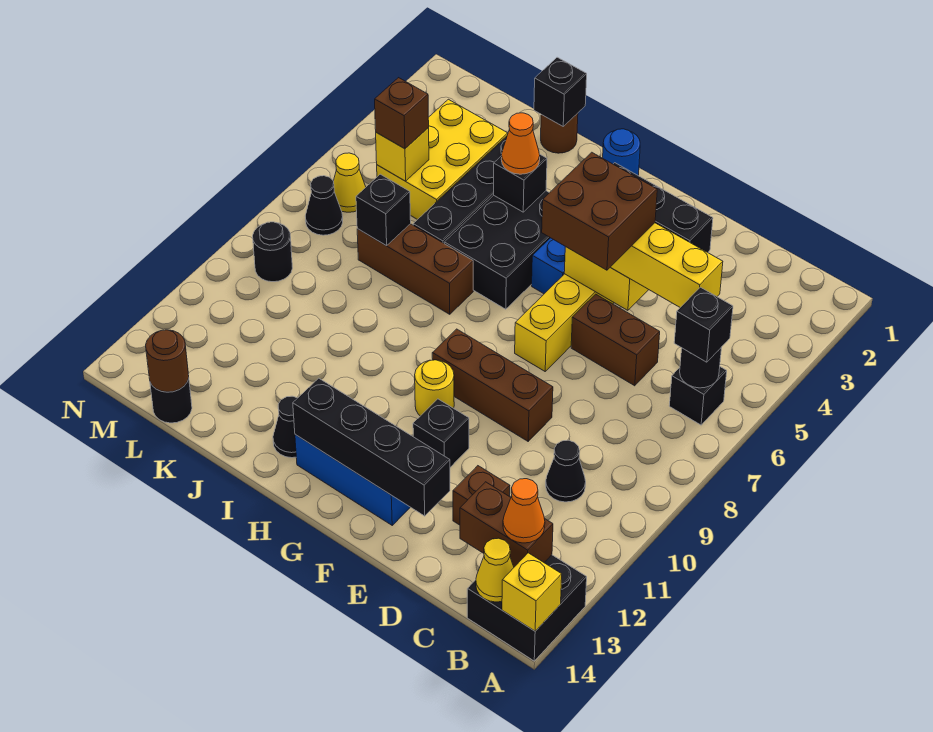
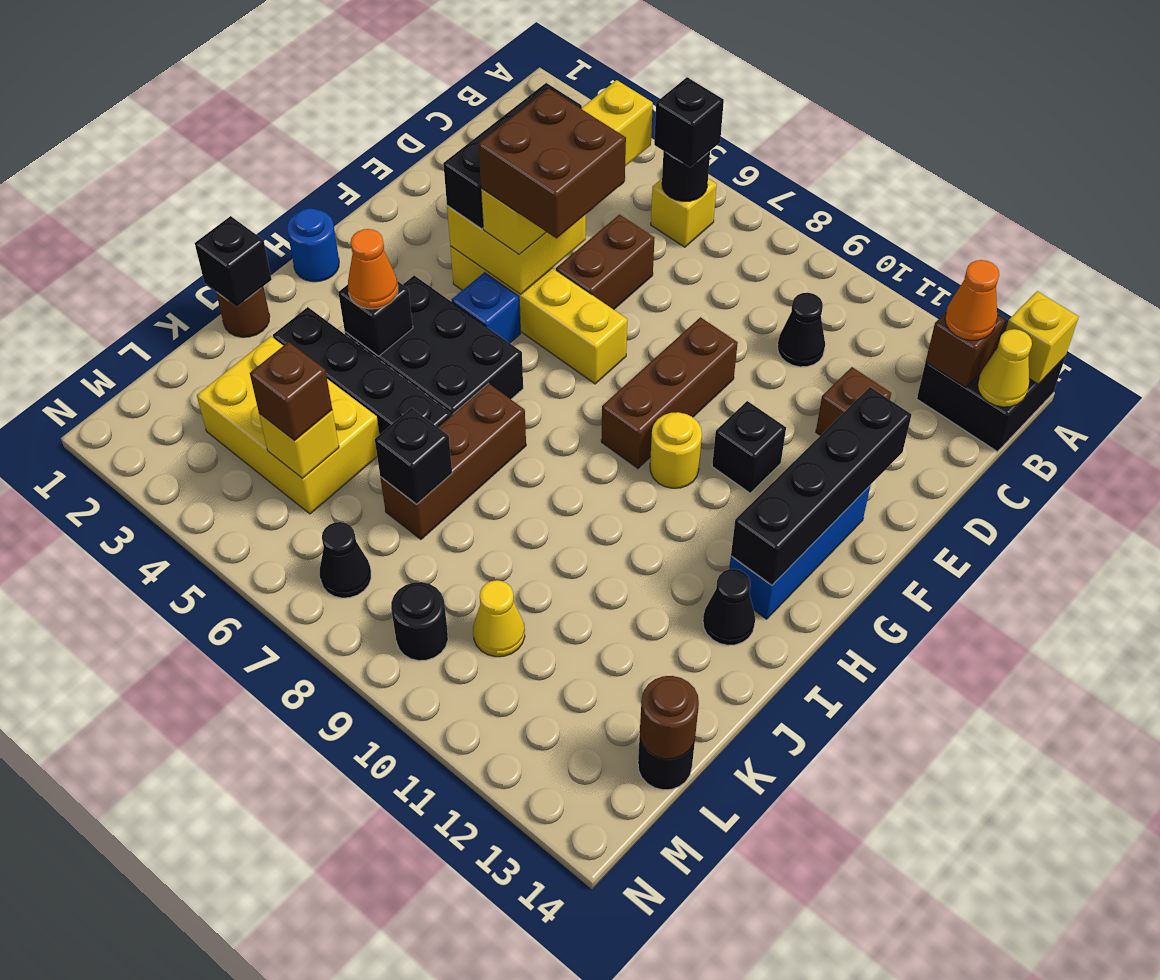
black brick B6 level 1 -> yellow brick B6 level 1
brown brick B13:C13 level 2 -> brown brick B13 level 2
yellow cone M6 level 1 -> yellow cone L10 level 1

